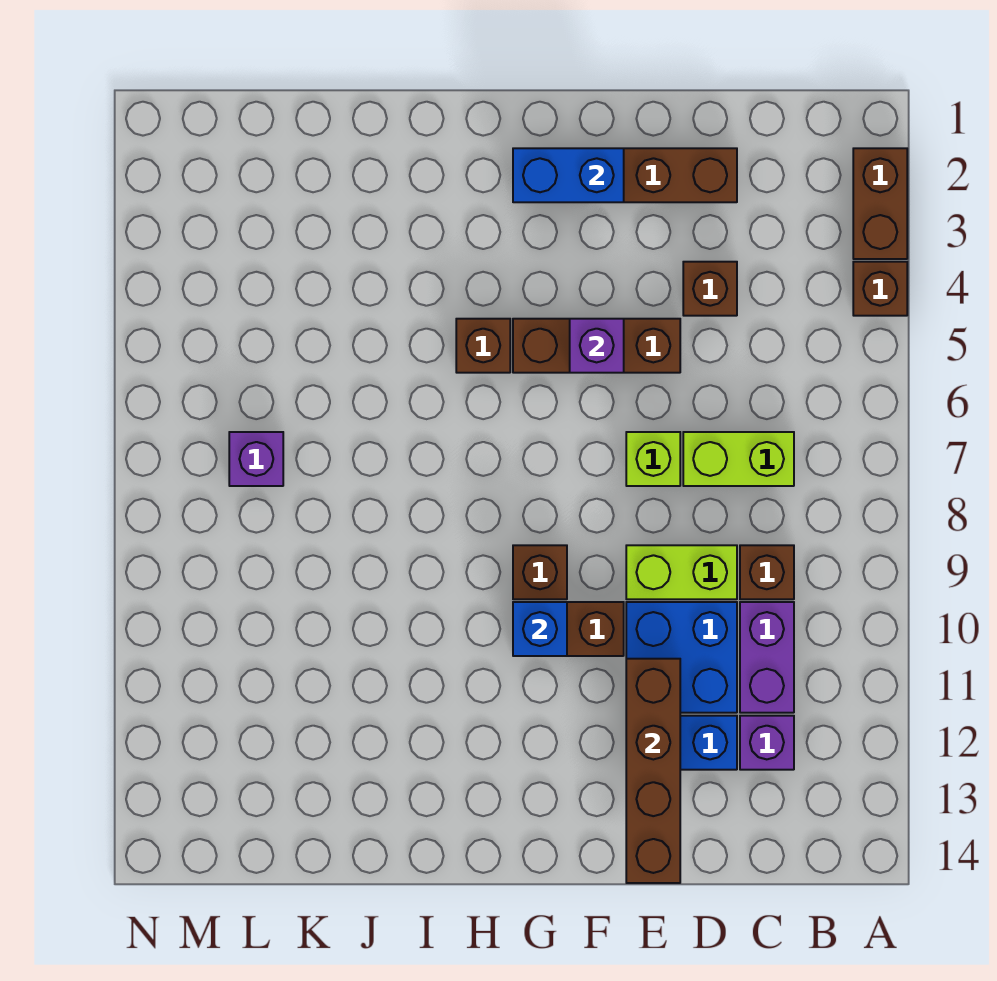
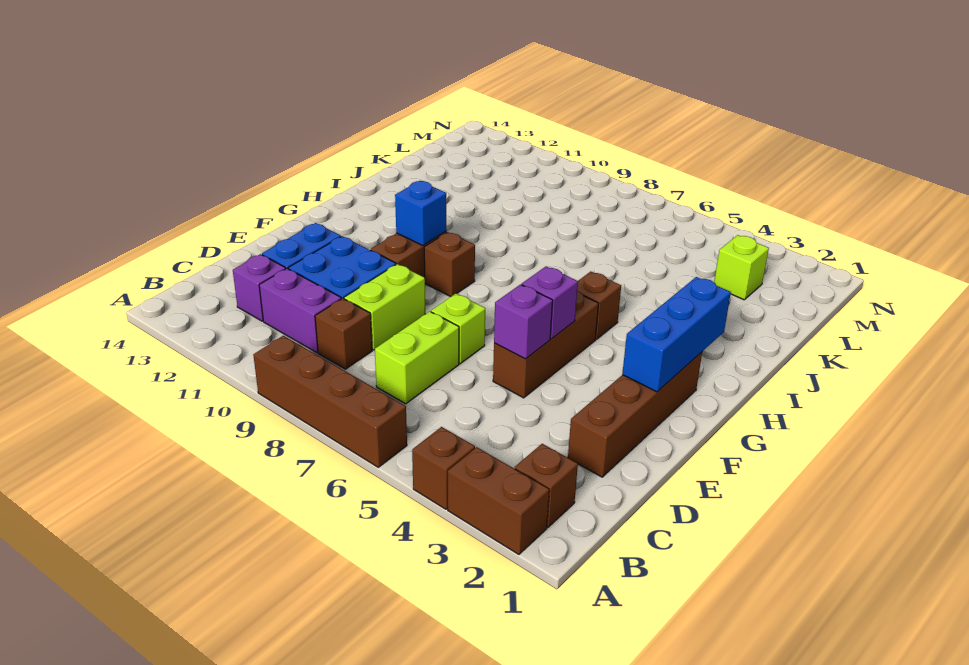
brown brick D4 level 1 -> brown brick B2 level 1
brown brick E11:E14 level 2 -> brown brick A6:A9 level 1
blue brick F2:G2 level 2 -> blue brick F2:H2 level 2
none -> lime brick L3 level 1
purple brick L7 level 1 -> purple brick E5 level 2

